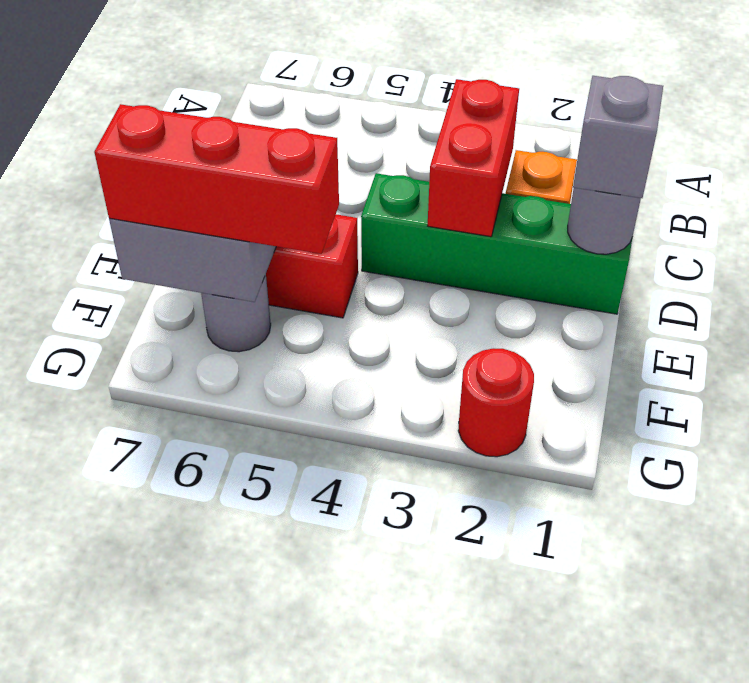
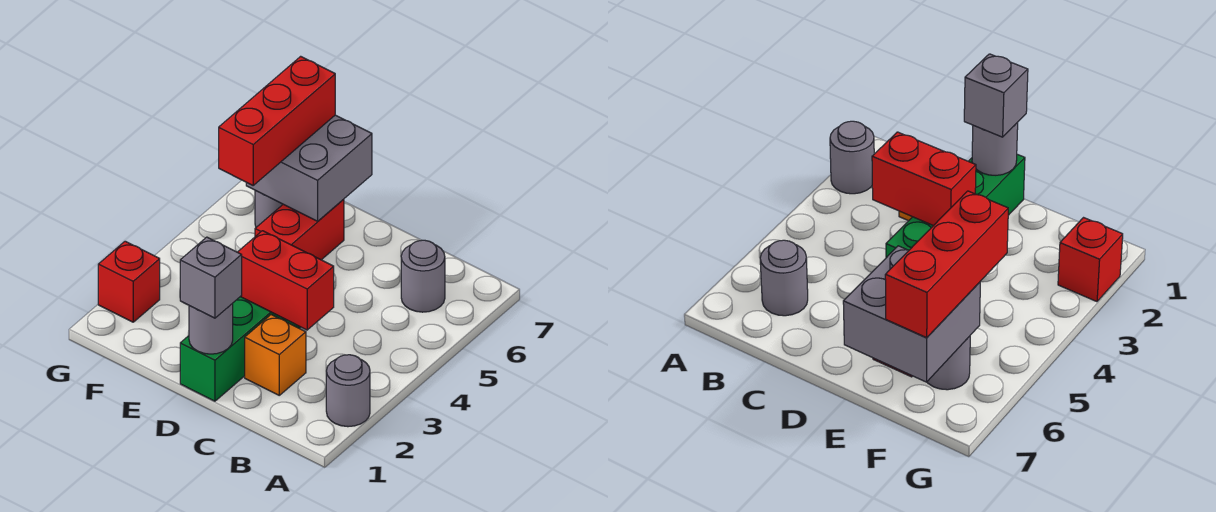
none -> grey round brick A2 level 1
none -> grey round brick B6 level 1
red round brick G2 level 1 -> red brick G2 level 1

